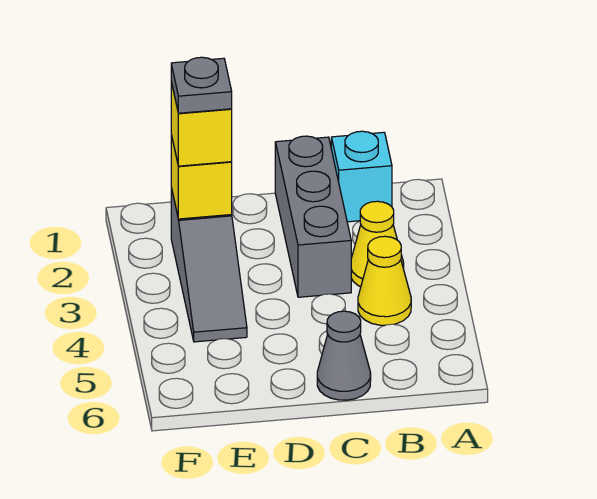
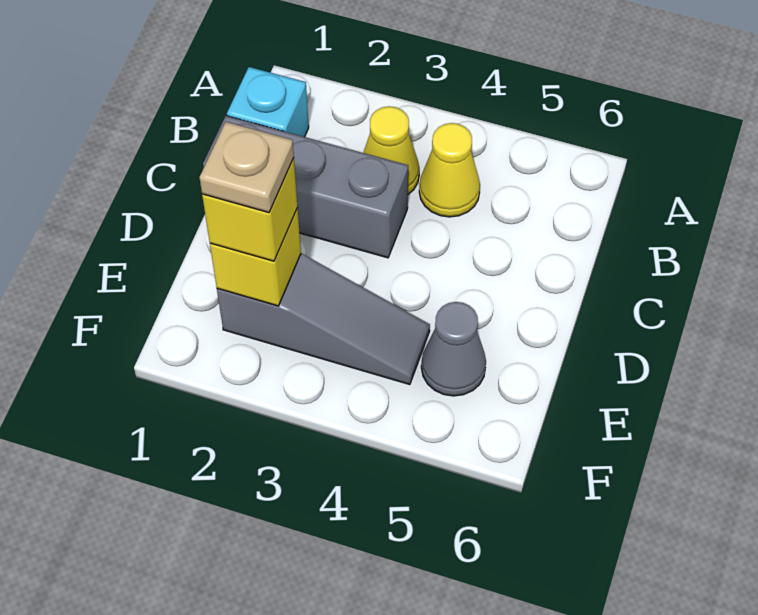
grey cone C6 level 1 -> grey cone E5 level 1
grey plate E2 level 4 -> tan plate E2 level 4

